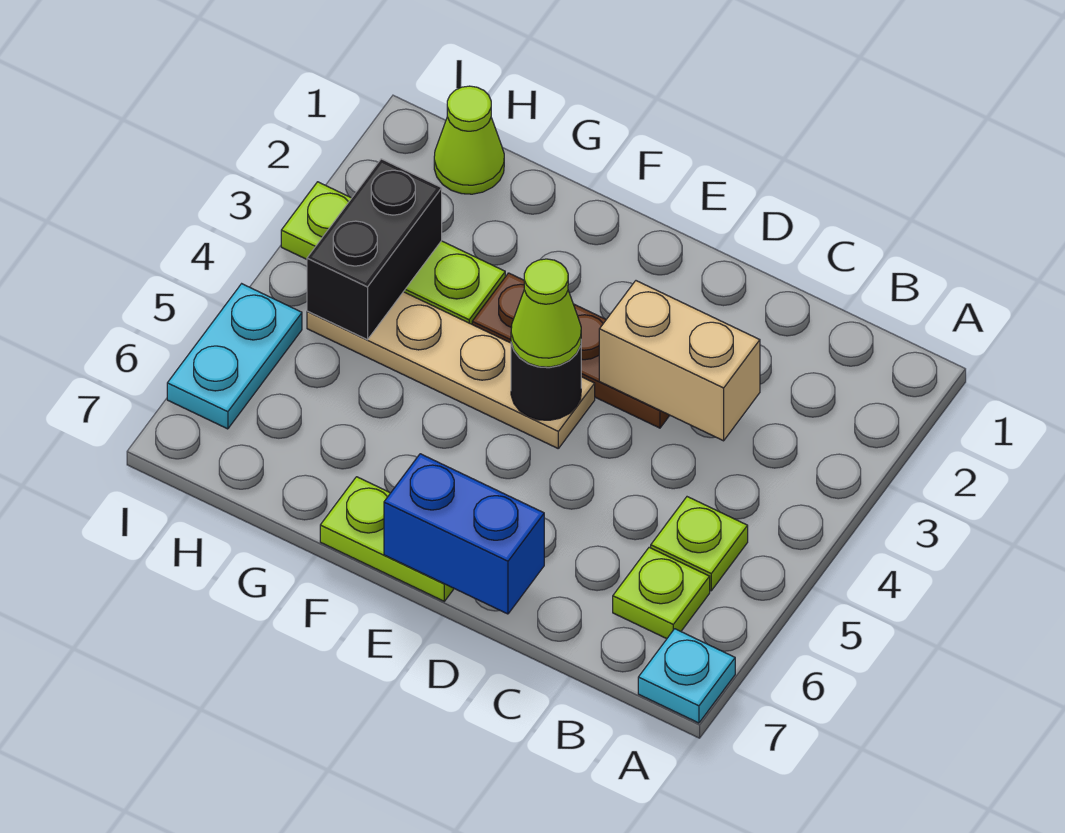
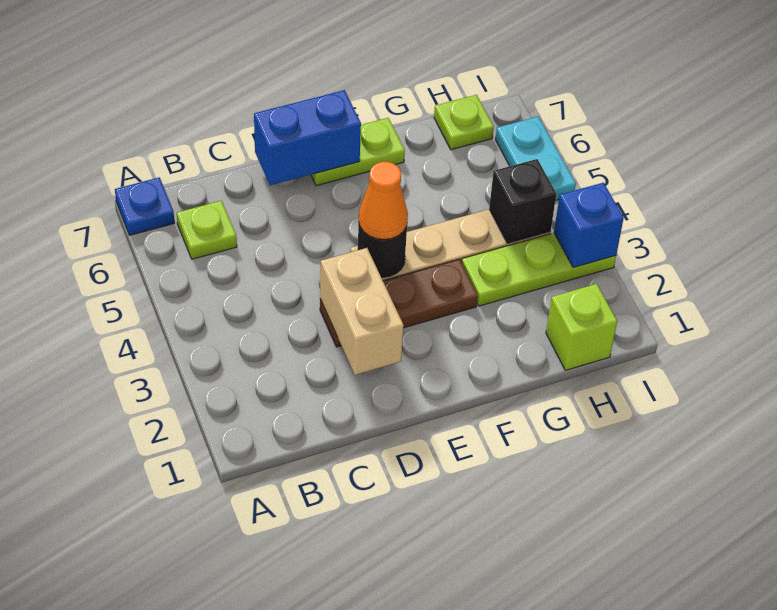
cyan plate A7 level 1 -> blue plate A7 level 1
lime plate B5 level 1 -> lime plate H7 level 1
tan brick C3:D3 level 2 -> tan brick D2:D3 level 2
lime cone E4 level 3 -> orange cone E4 level 3
lime cone H1 level 1 -> lime brick H1 level 1
black brick H3:H4 level 2 -> black brick H4 level 2
none -> blue brick I3 level 2

